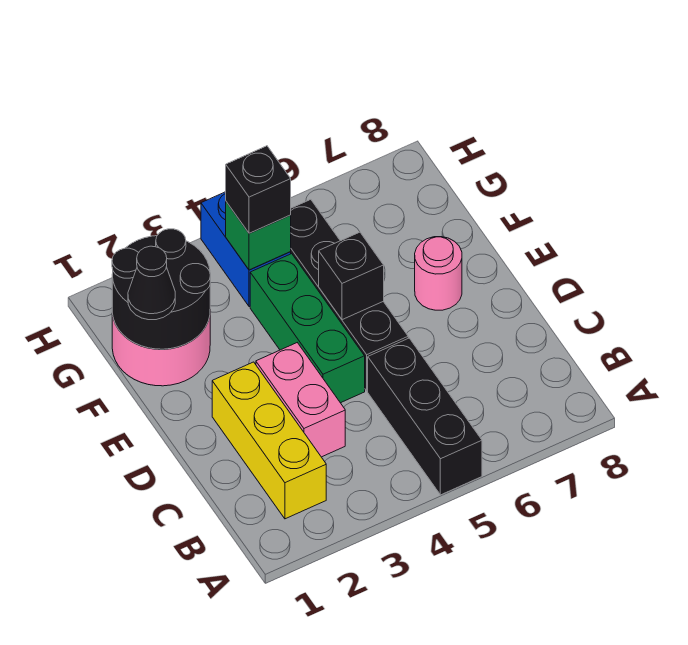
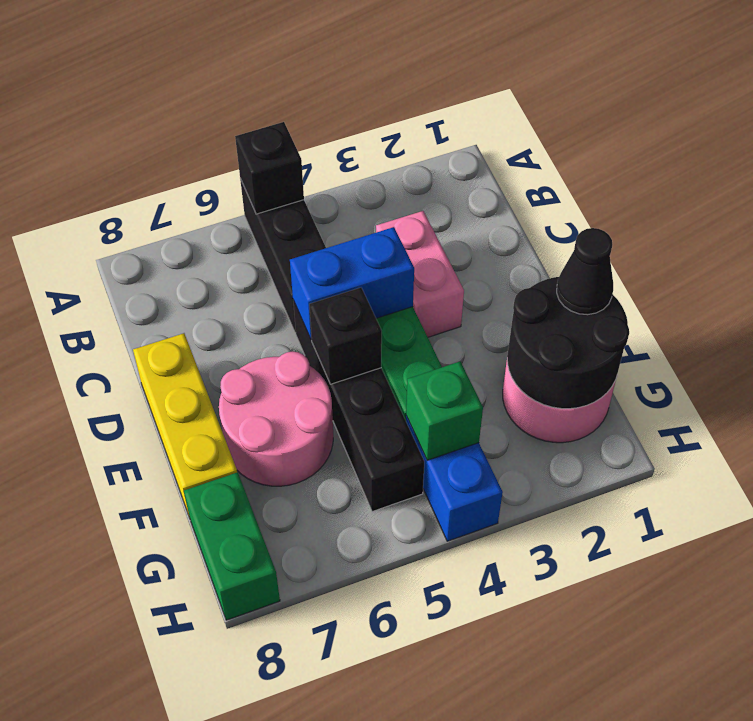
yellow brick B2:D2 level 1 -> yellow brick D8:F8 level 1
none -> blue brick D4:D5 level 2
pink round brick E7 level 1 -> pink round brick E6:F7 level 1
black brick G4 level 3 -> black brick A5 level 2
none -> green brick G8:H8 level 1

